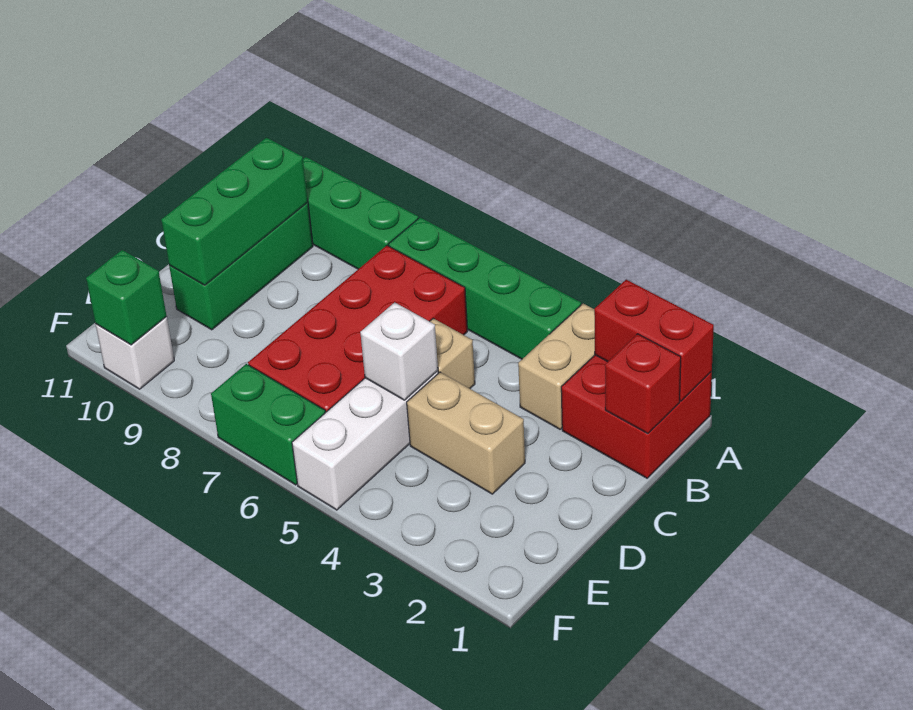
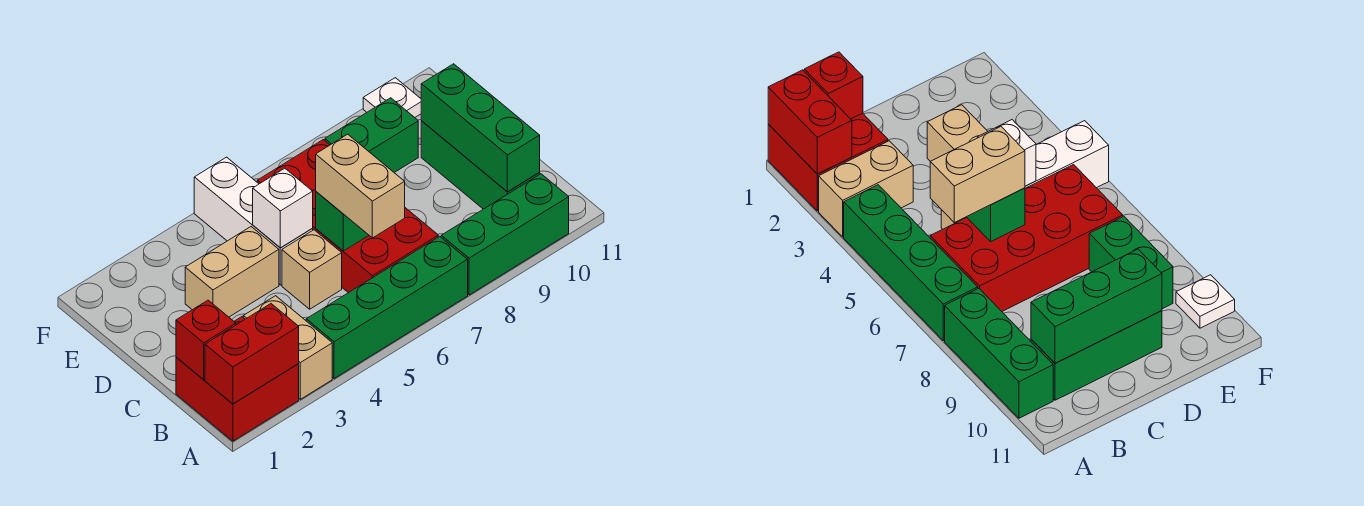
none -> tan brick B6:C6 level 3
green brick F6:F7 level 1 -> green brick E8:E9 level 1
white brick F10 level 1 -> white plate F10 level 1
green brick F10 level 2 -> green brick C6 level 2

